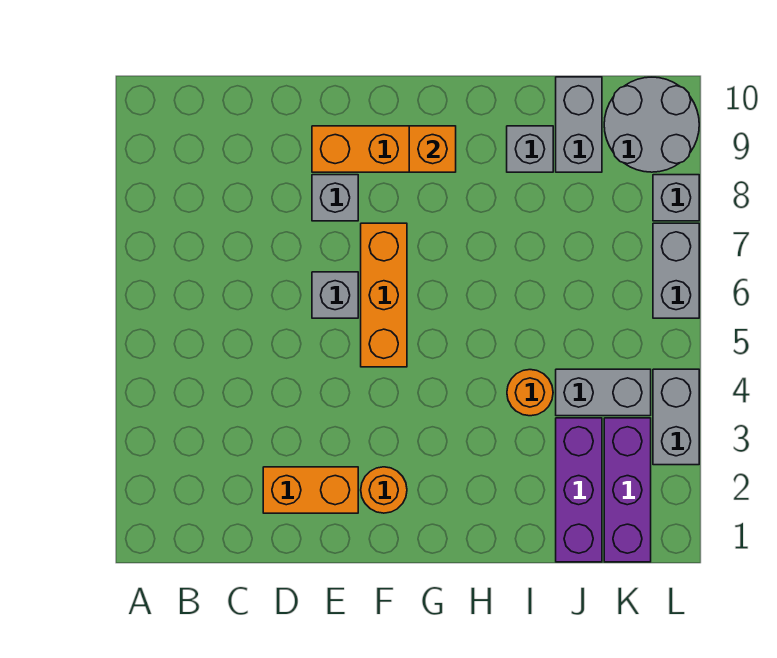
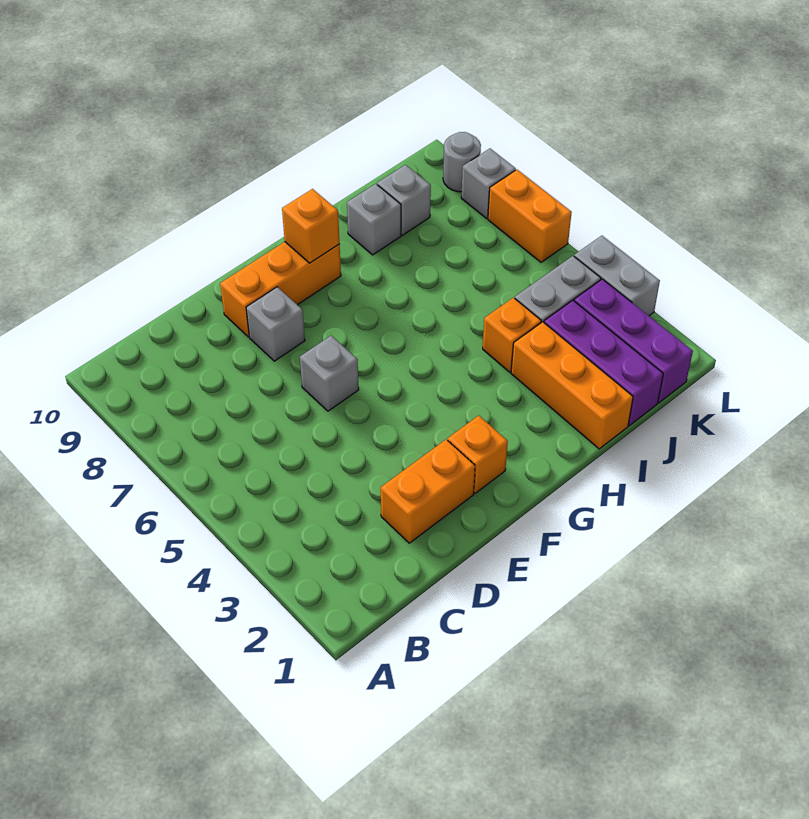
orange round brick F2 level 1 -> orange brick F2 level 1
orange brick F5:F7 level 1 -> orange brick I1:I3 level 1
orange round brick I4 level 1 -> orange brick I4 level 1
grey brick J9:J10 level 1 -> grey brick J9 level 1
grey round brick K9:L10 level 1 -> grey round brick L9 level 1
grey brick L6:L7 level 1 -> orange brick L6:L7 level 1

